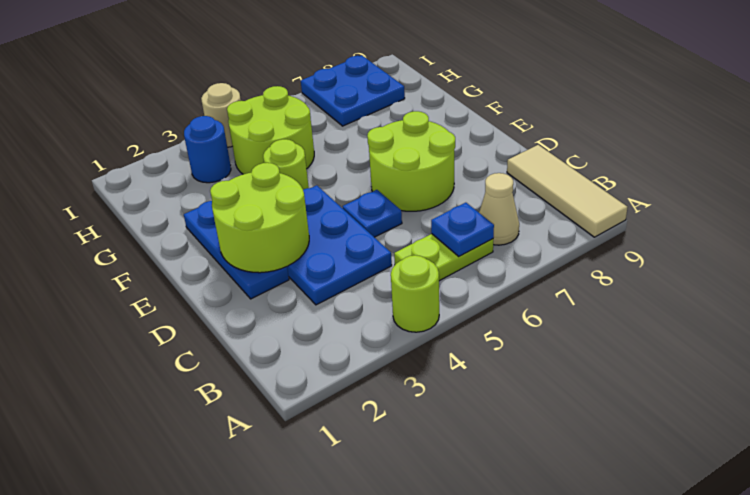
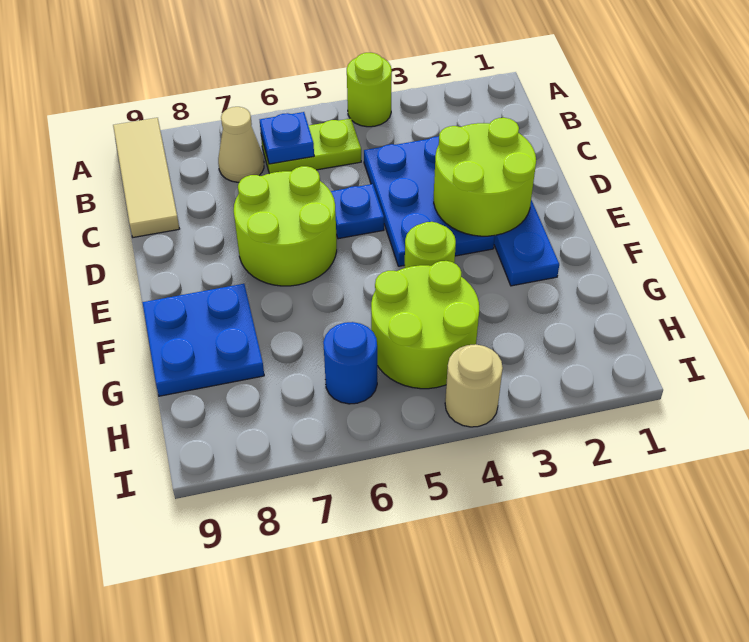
blue round brick H3 level 1 -> blue round brick H6 level 1
blue plate H7:I8 level 1 -> blue plate F8:G9 level 1

